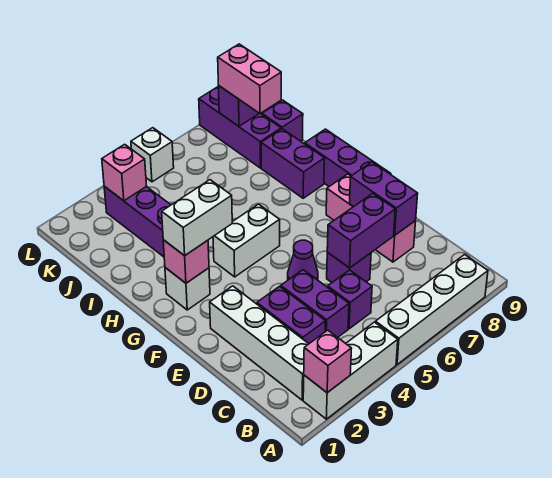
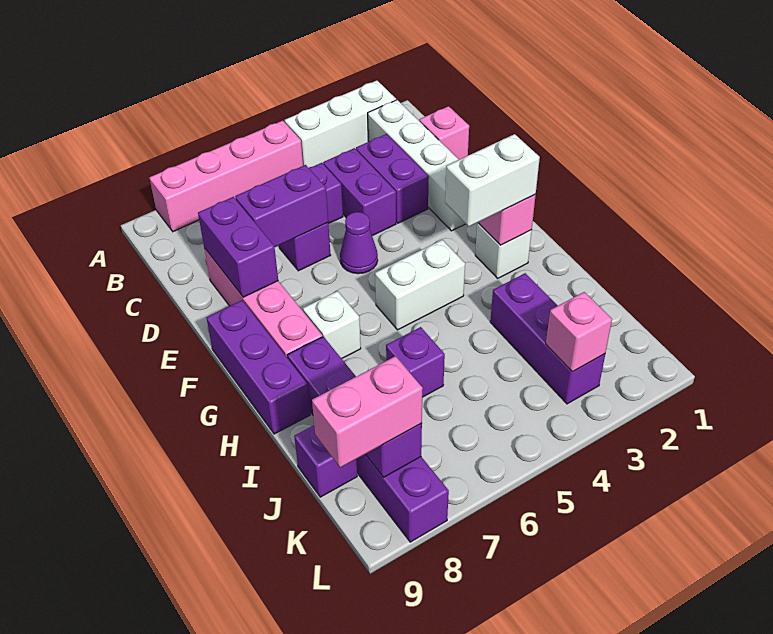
pink brick A2 level 2 -> pink brick C1 level 1
white brick A5:A8 level 1 -> pink brick A5:A8 level 1
pink brick D8:F8 level 1 -> pink brick D8:G8 level 1
none -> purple brick I6 level 1
pink brick J8:K8 level 3 -> pink brick K8:K9 level 3
white brick L5 level 1 -> white brick G7 level 1

